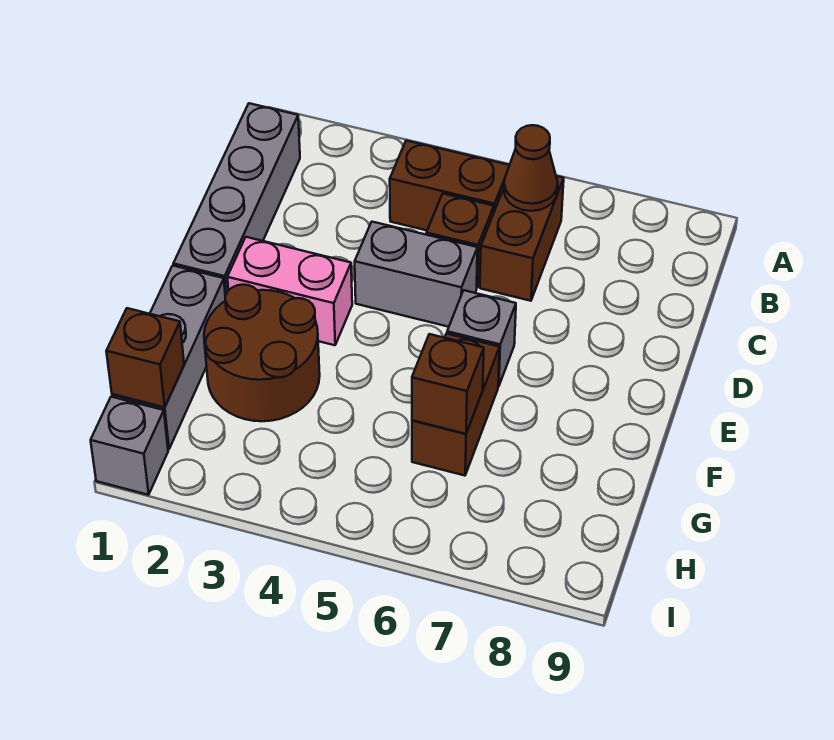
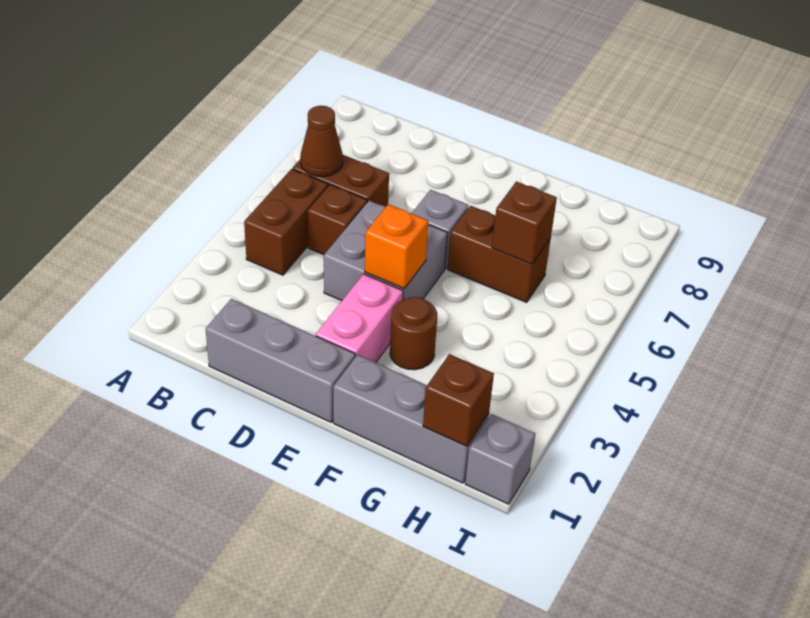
grey brick B1:E1 level 1 -> grey brick C1:E1 level 1
grey brick D4:D5 level 1 -> grey brick D4:E5 level 1
none -> orange brick E4 level 2
brown round brick F2:G3 level 1 -> brown round brick F3 level 1

